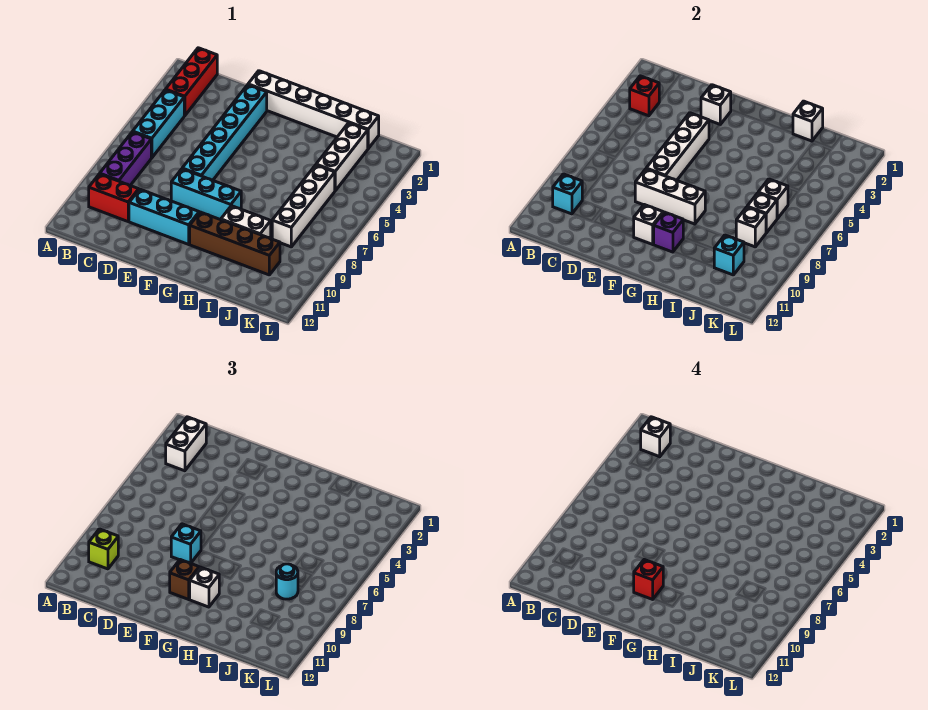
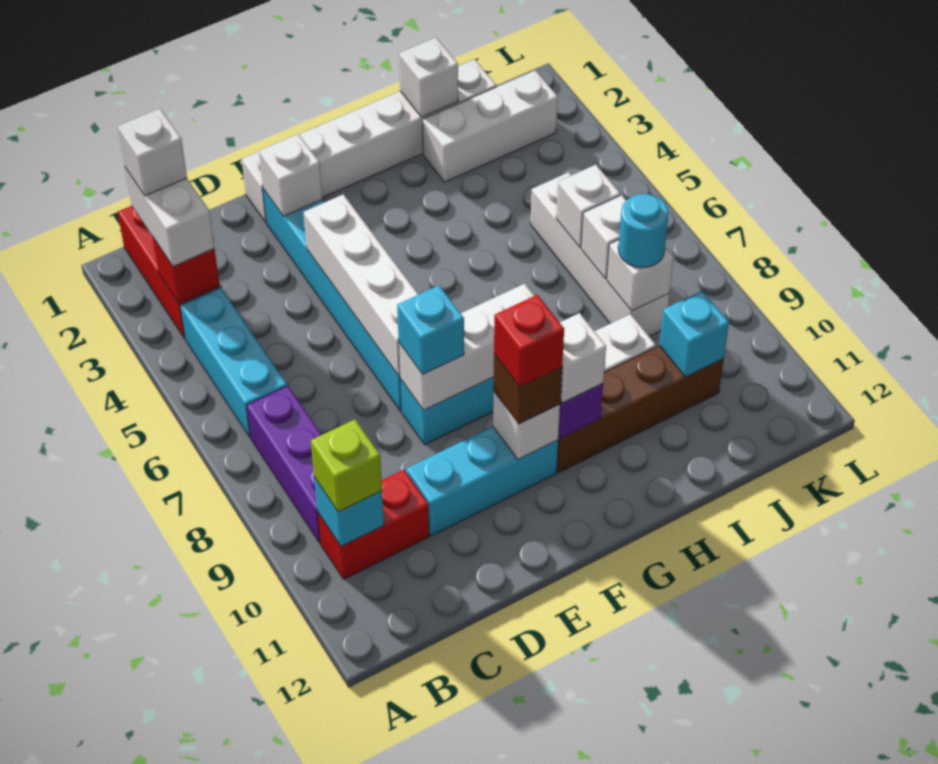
white brick J2:J4 level 1 -> white brick I2:K2 level 1

